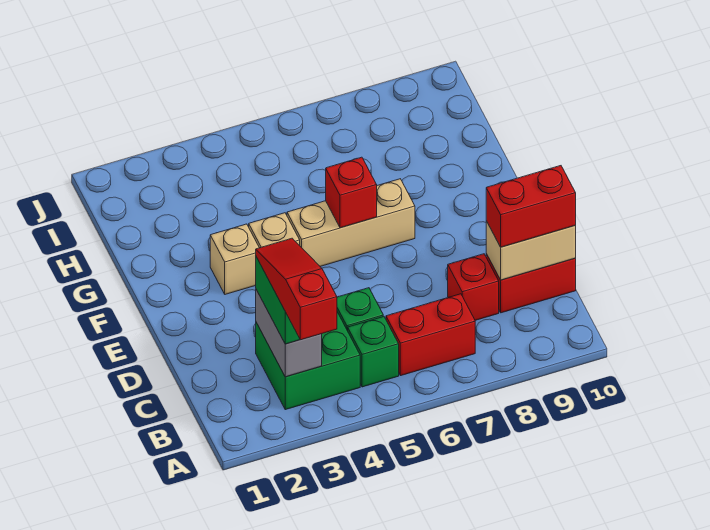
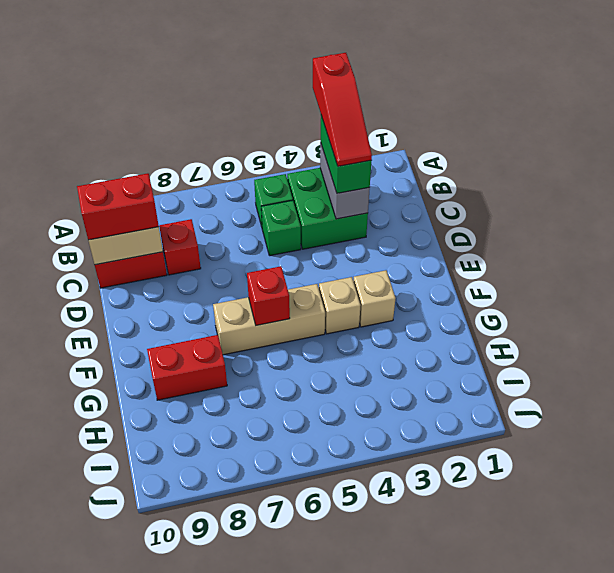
red brick B6:B7 level 1 -> red brick G8:G9 level 1

